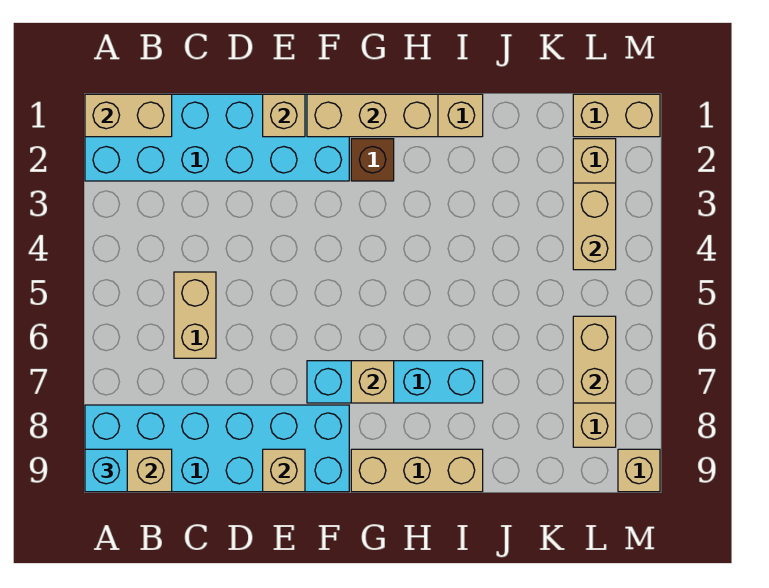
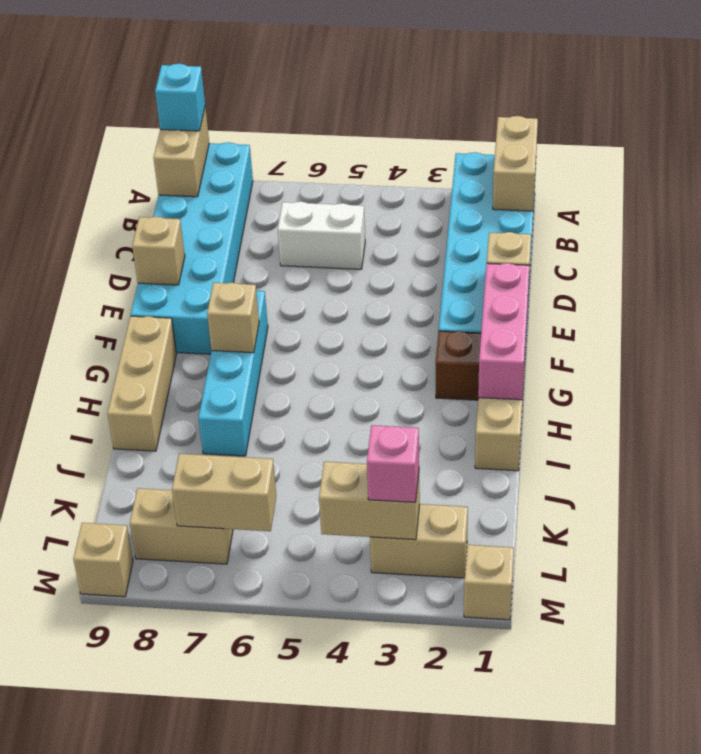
tan brick C5:C6 level 1 -> white brick C5:C6 level 1
tan brick F1:H1 level 2 -> pink brick F1:H1 level 2
tan brick L1:M1 level 1 -> tan brick M1 level 1
none -> pink brick L3 level 3

